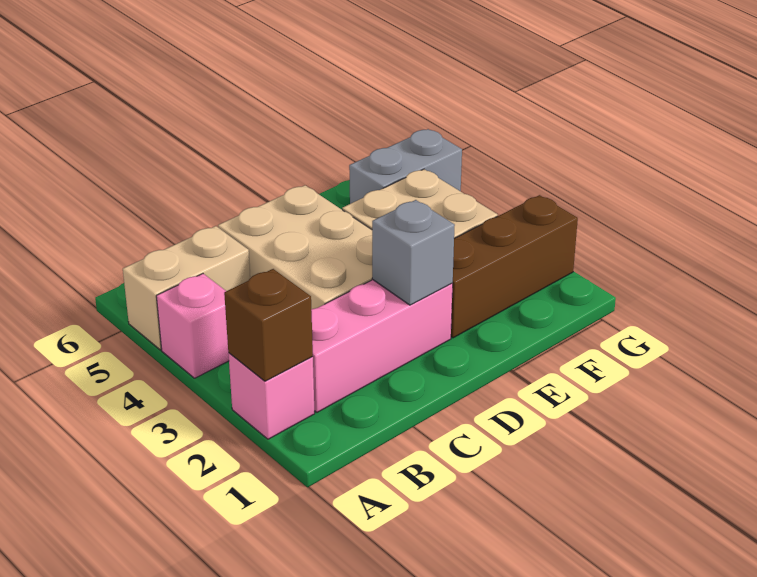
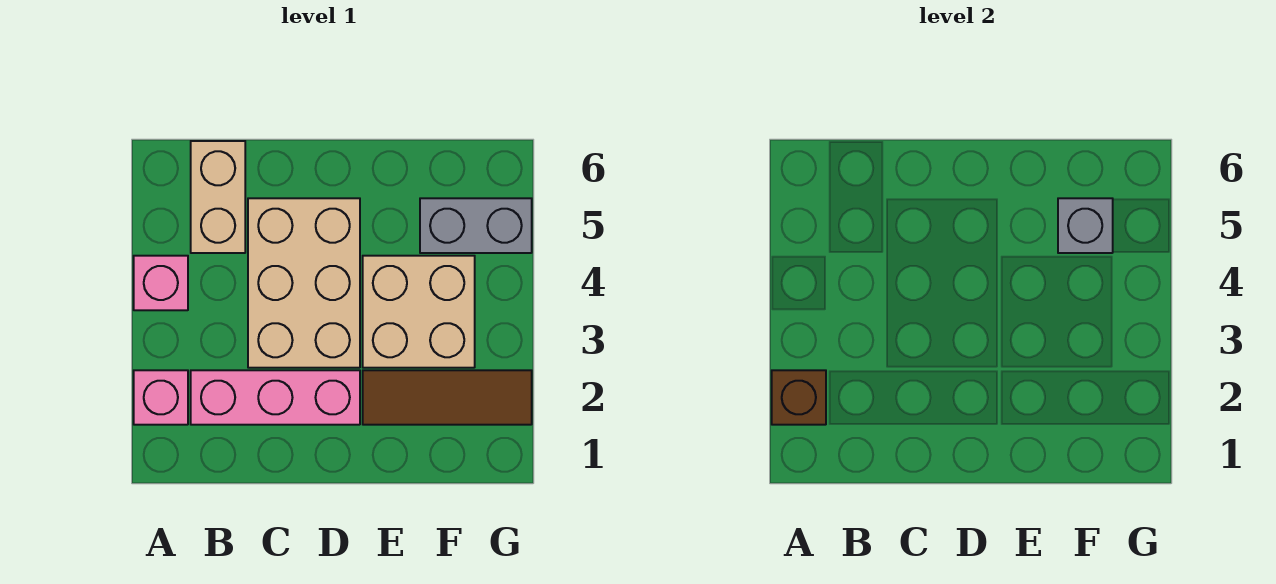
tan brick A5:B5 level 1 -> tan brick B5:B6 level 1
grey brick D2 level 2 -> grey brick F5 level 2
brown brick E2:G2 level 1 -> brown tile E2:G2 level 1

